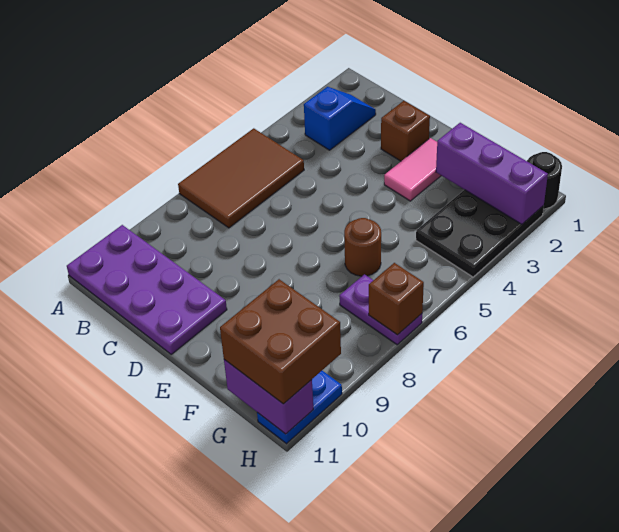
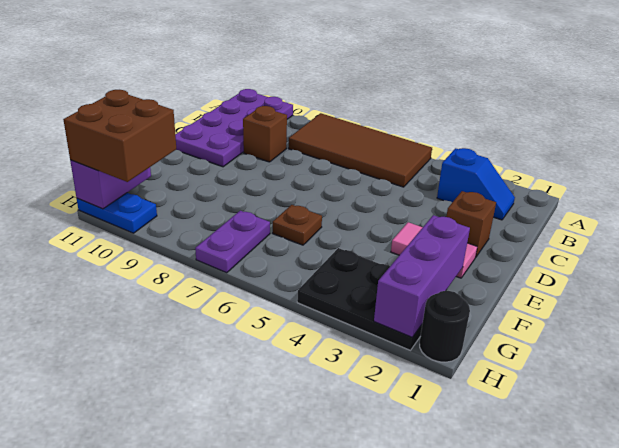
brown tile A5:B7 level 1 -> brown tile A5:B8 level 1
brown round brick F6 level 1 -> brown plate F6 level 1
brown brick H7 level 2 -> brown brick C9 level 1

